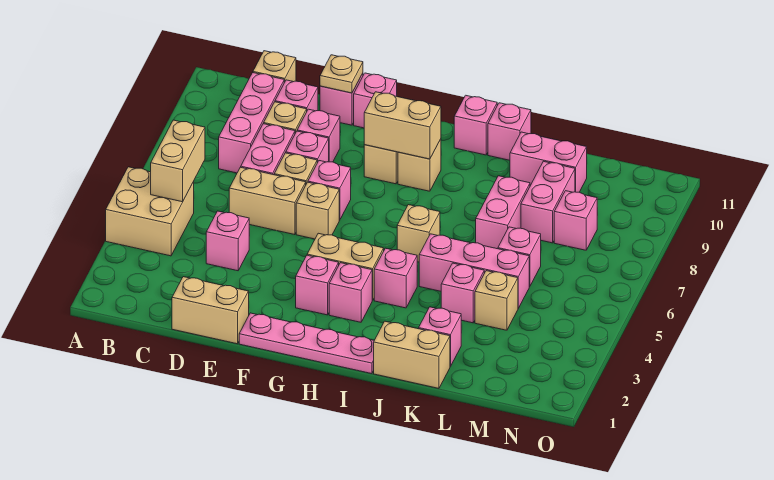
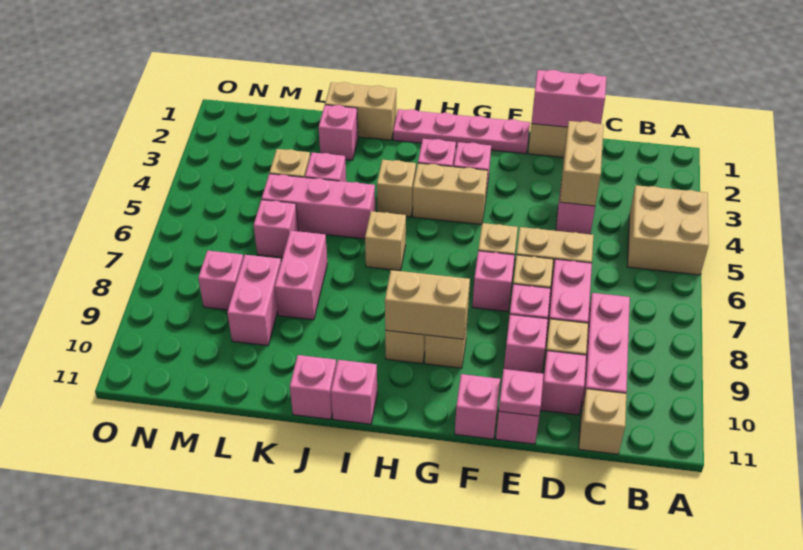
tan brick B5:B6 level 2 -> tan brick D3:D4 level 2
tan plate E11 level 2 -> pink plate E11 level 2
pink brick I4 level 1 -> tan brick I4 level 1
pink brick K10:L10 level 1 -> pink brick D1:E1 level 2

